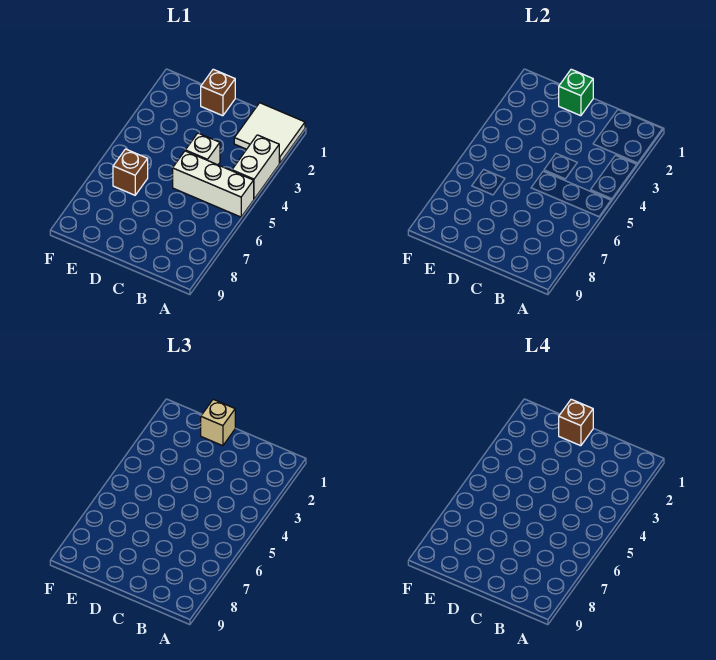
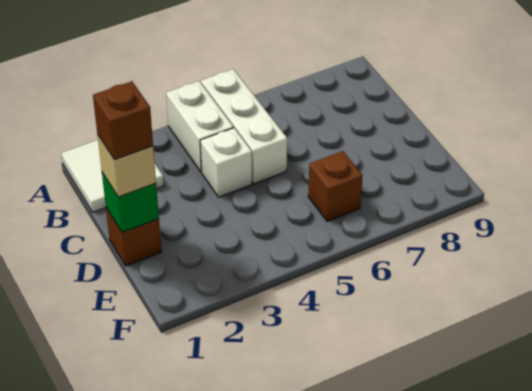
white brick A3:A4 level 1 -> white brick A4:B4 level 1

